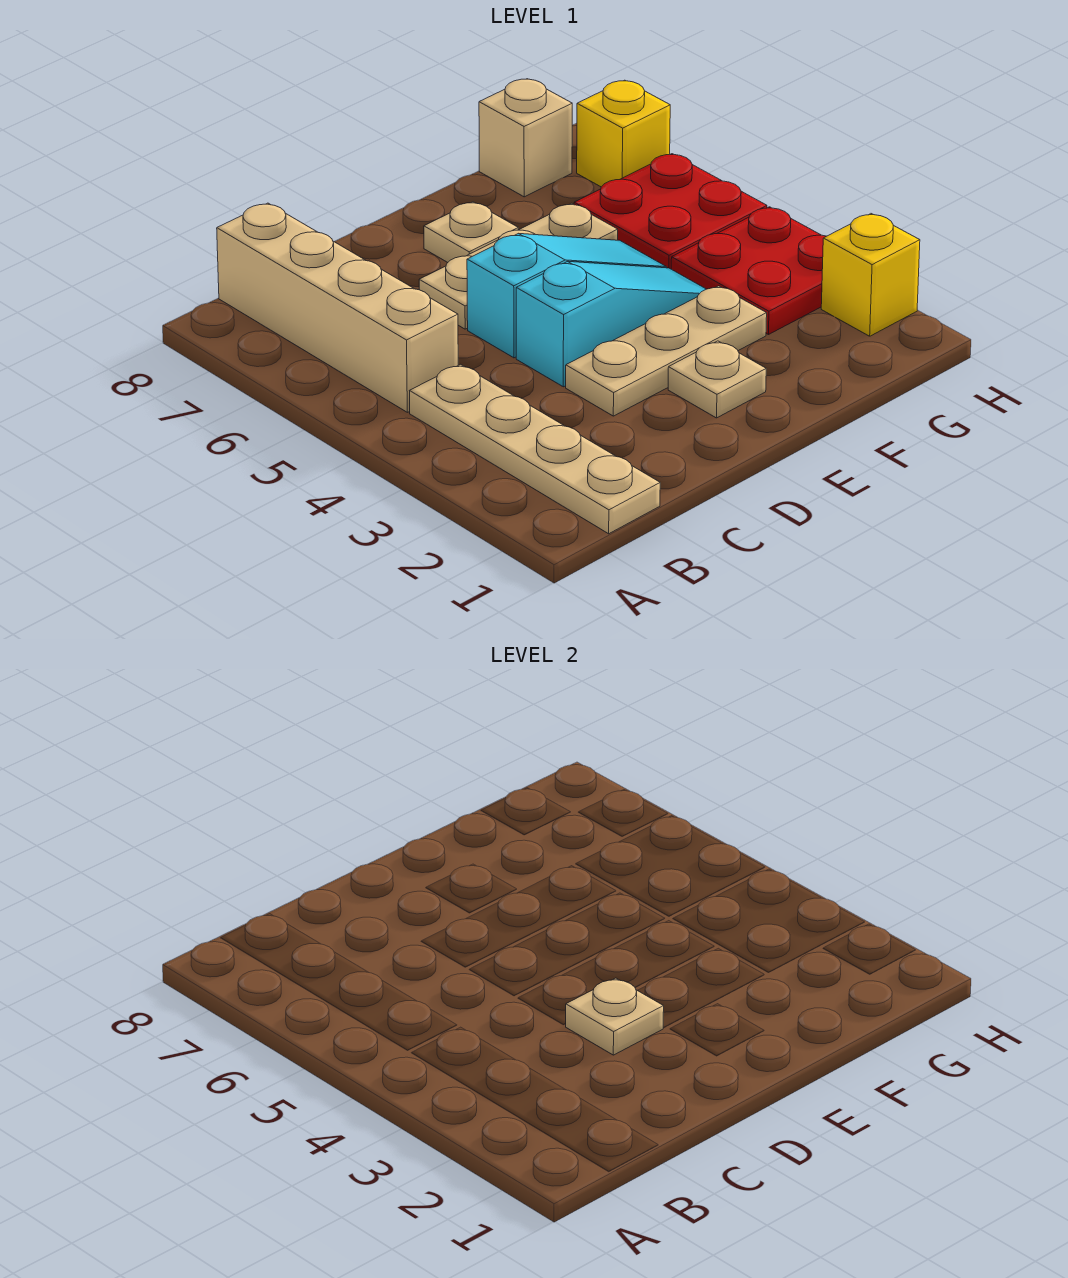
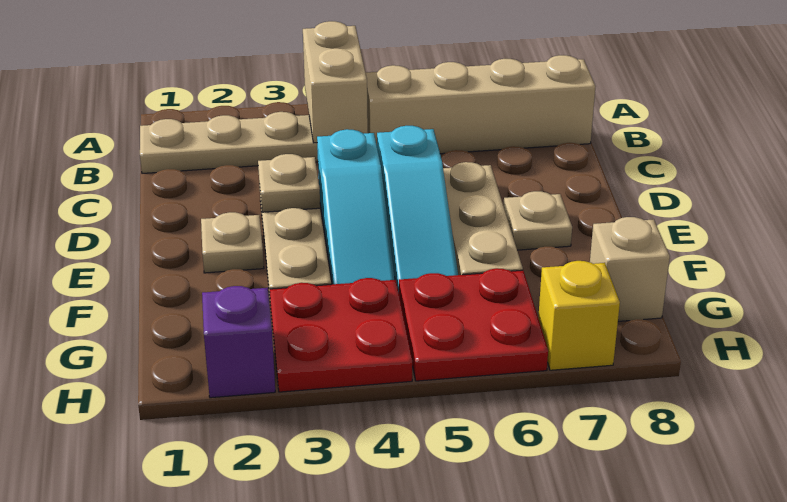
none -> tan brick A4:B4 level 2
yellow brick H2 level 1 -> purple brick H2 level 1

